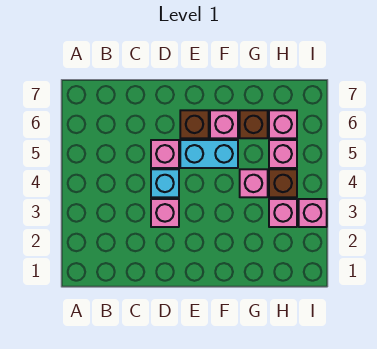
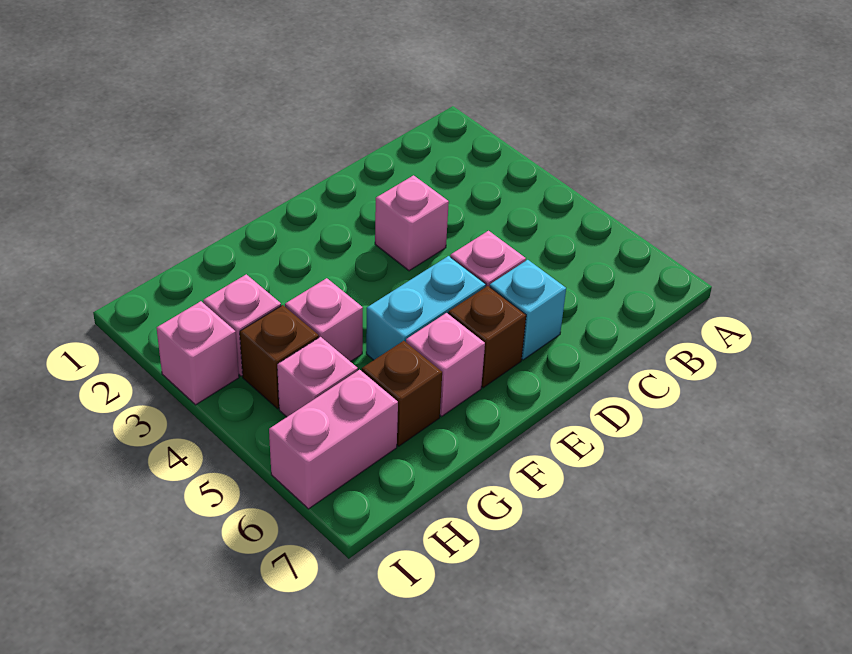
cyan brick D4 level 1 -> cyan brick D6 level 1
pink brick H6 level 1 -> pink brick H6:I6 level 1

